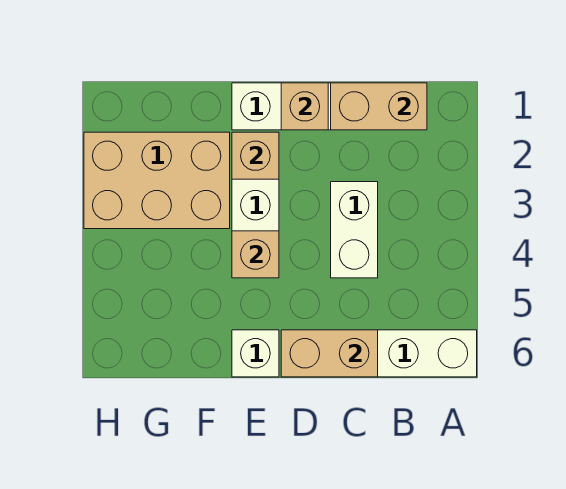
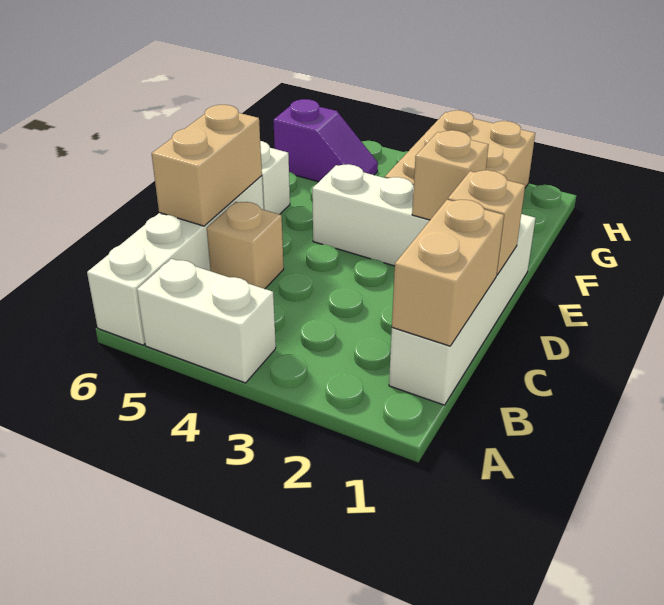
white brick C3:C4 level 1 -> white brick A4:A5 level 1
tan brick E4 level 2 -> tan brick C5 level 1
none -> purple slope G5:G6 level 1 top 6

